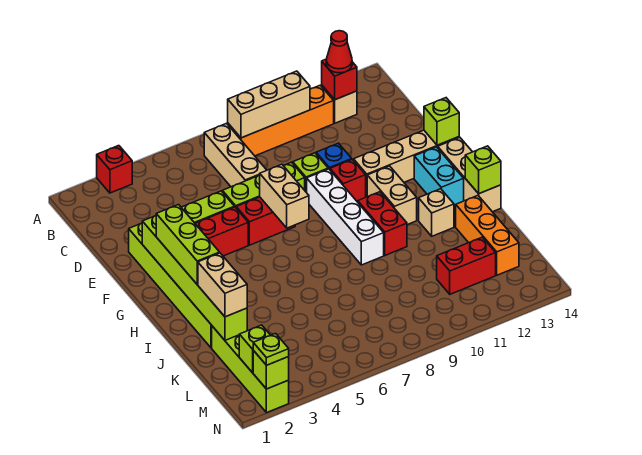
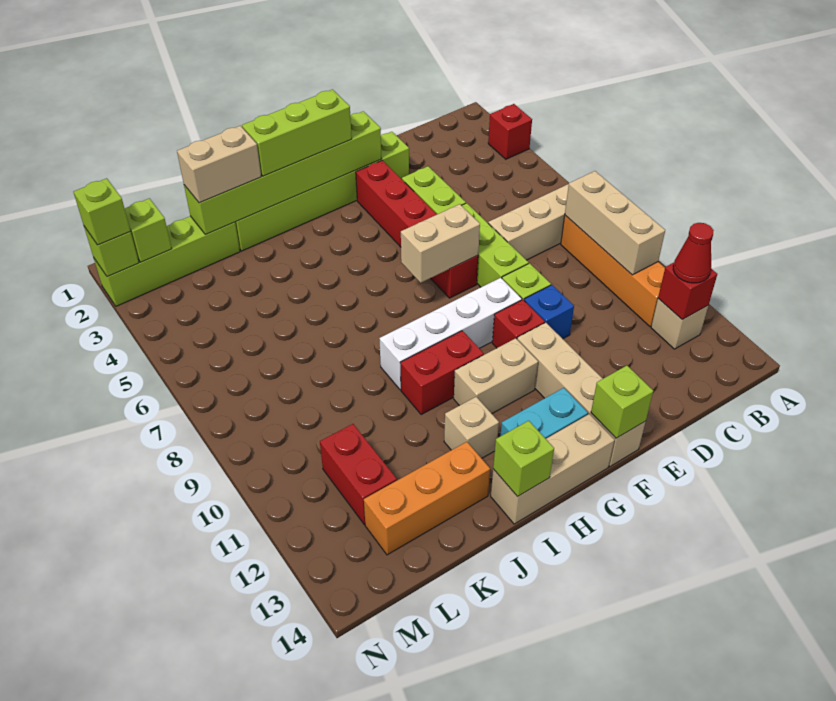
lime plate N2 level 3 -> lime brick N2 level 3

